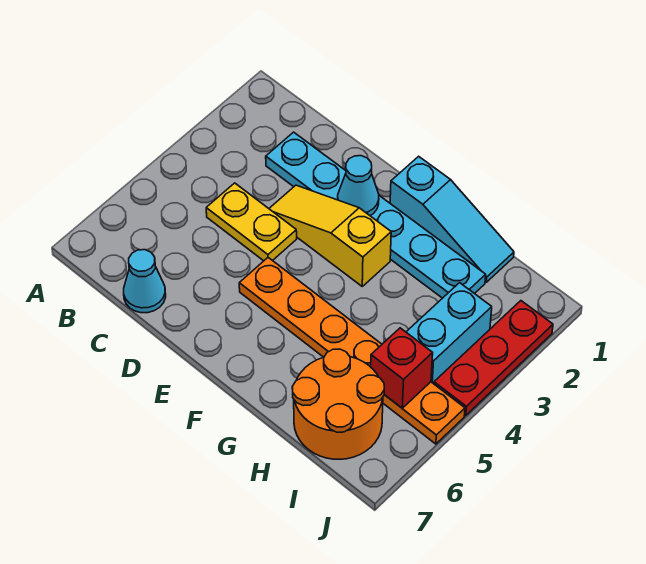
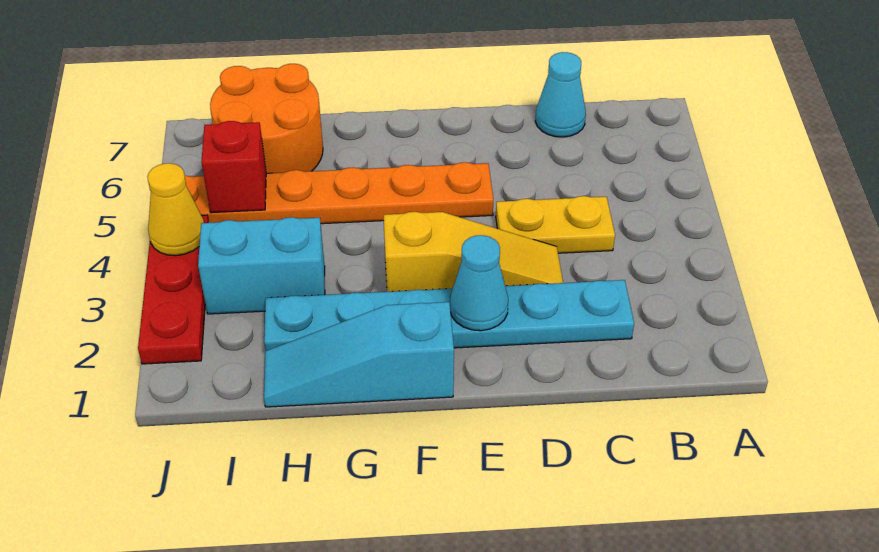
cyan brick I3:I4 level 1 -> cyan brick H3:I3 level 1
none -> yellow cone J4 level 2

